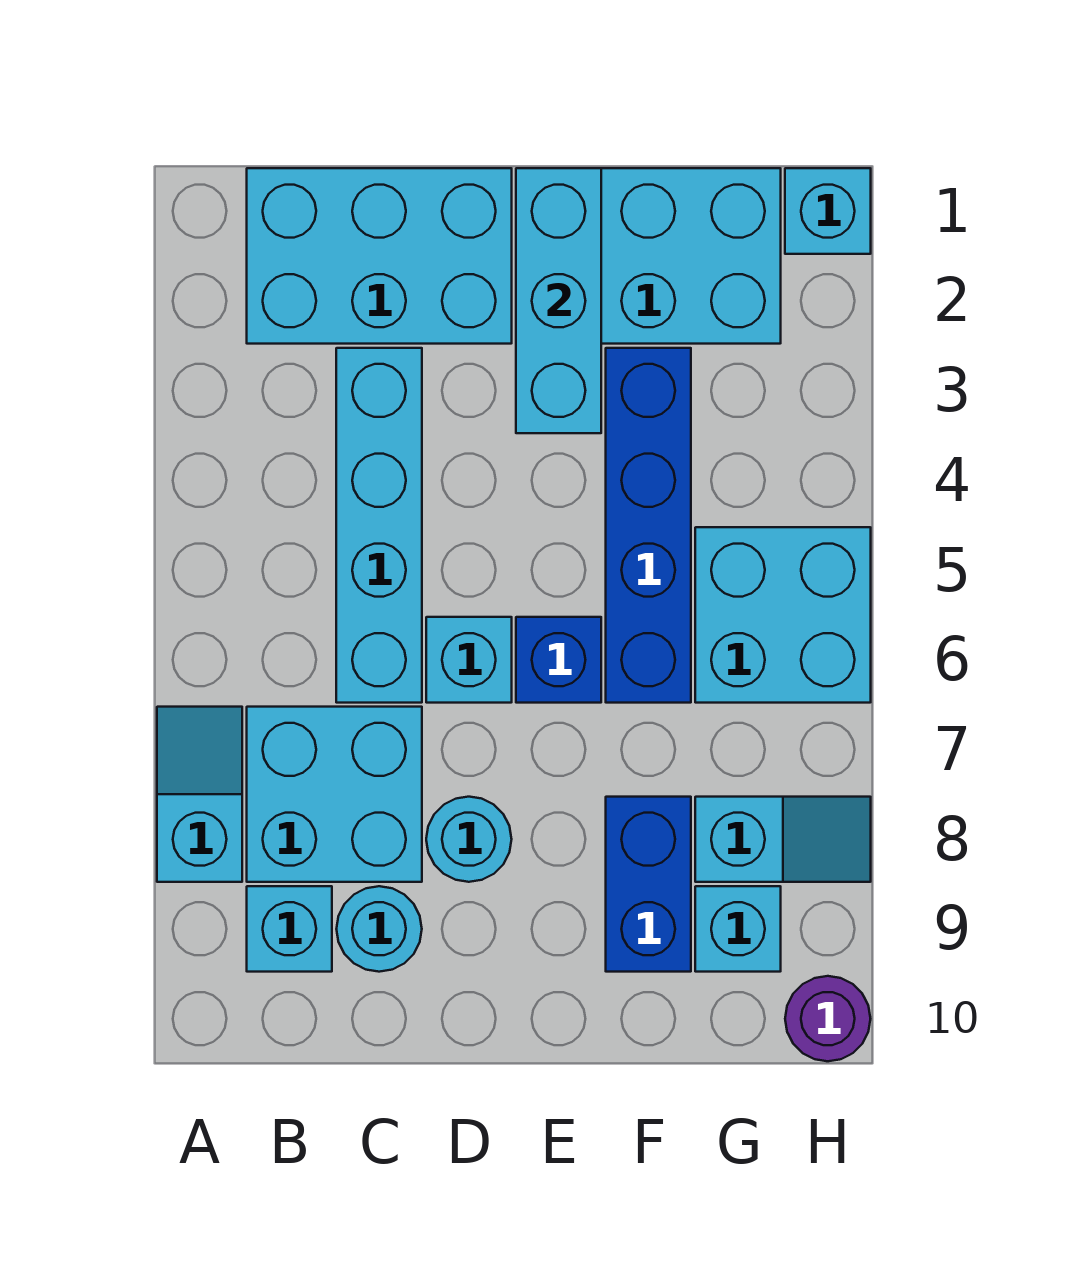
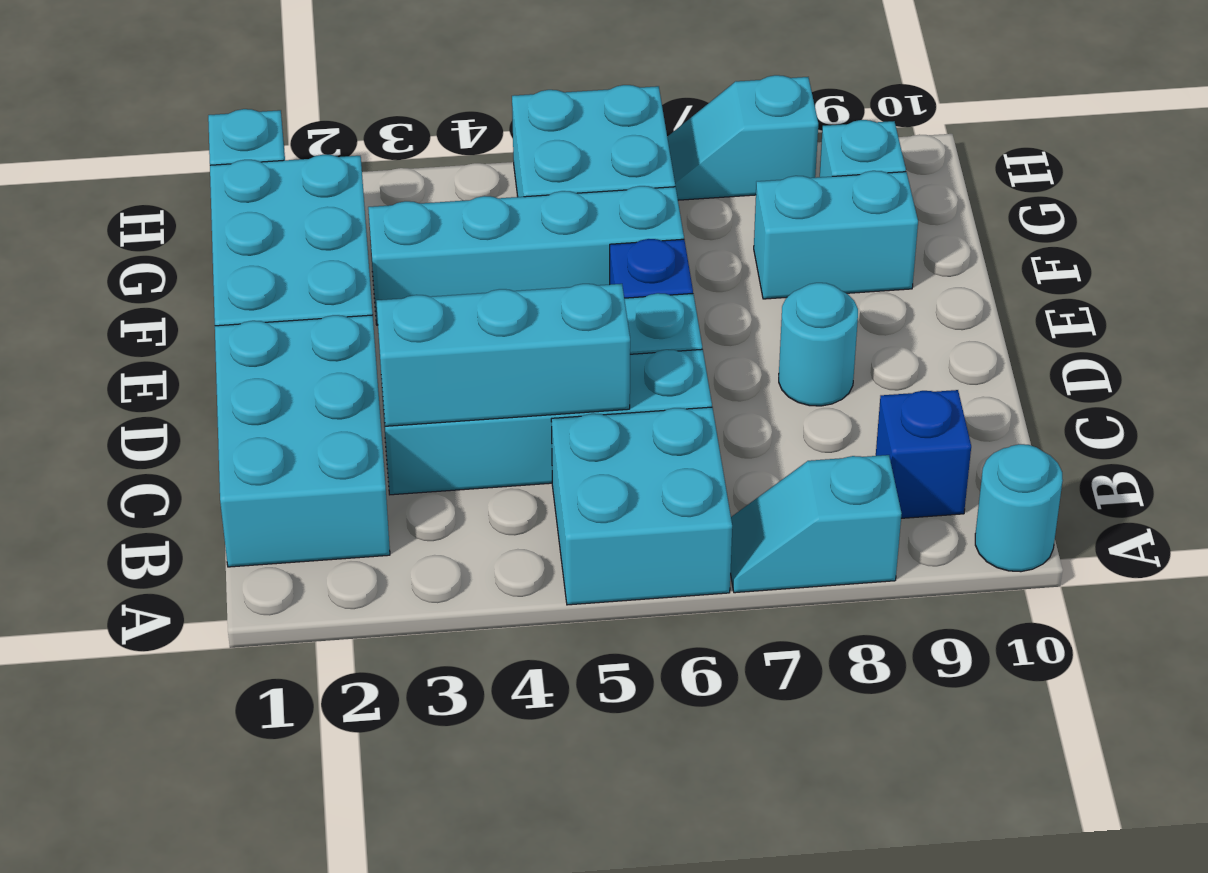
cyan brick B7:C8 level 1 -> cyan brick A5:B6 level 1
cyan brick B9 level 1 -> blue brick B9 level 1
cyan round brick C9 level 1 -> cyan round brick A10 level 1
cyan brick E1:E3 level 2 -> cyan brick C3:C5 level 2
blue brick F3:F6 level 1 -> cyan brick F3:F6 level 1
blue brick F8:F9 level 1 -> cyan brick F8:F9 level 1
cyan slope G8:H8 level 1 top G -> cyan slope H7:H8 level 1 top 8
purple round brick H10 level 1 -> none

